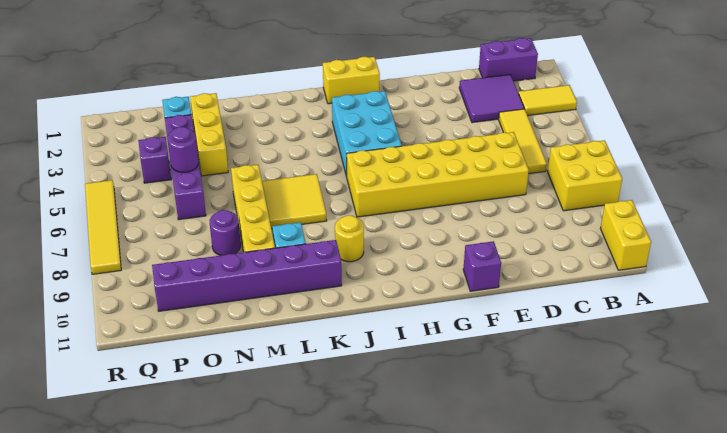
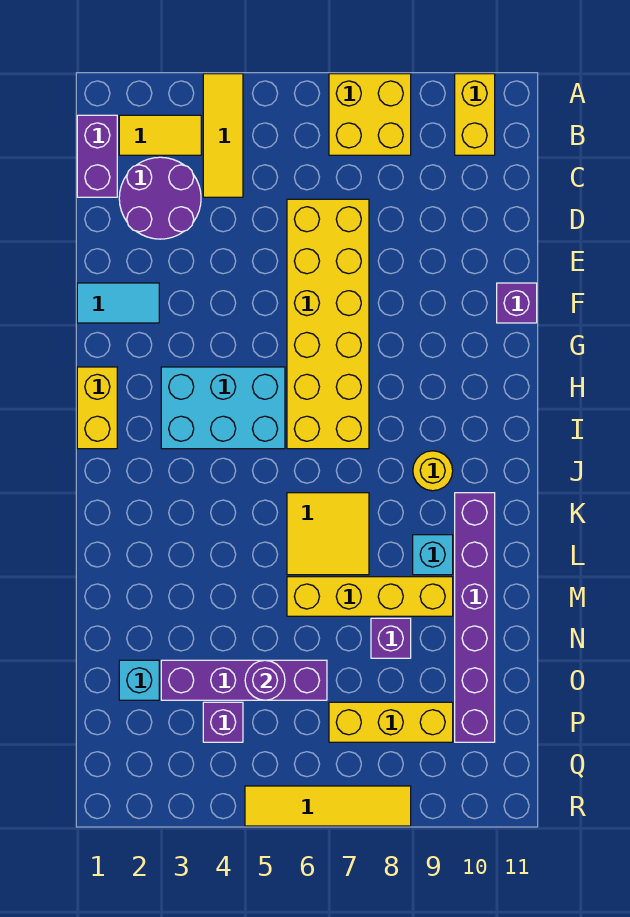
yellow tile A3:B3 level 1 -> yellow tile B2:B3 level 1
yellow brick A10:A11 level 1 -> yellow brick A10:B10 level 1
purple tile C2:D3 level 1 -> purple round brick C2:D3 level 1
yellow tile C4:C6 level 1 -> yellow tile A4:C4 level 1
none -> cyan tile F1:F2 level 1
yellow brick N2:N4 level 1 -> yellow brick P7:P9 level 1
purple round brick N8 level 1 -> purple brick N8 level 1

